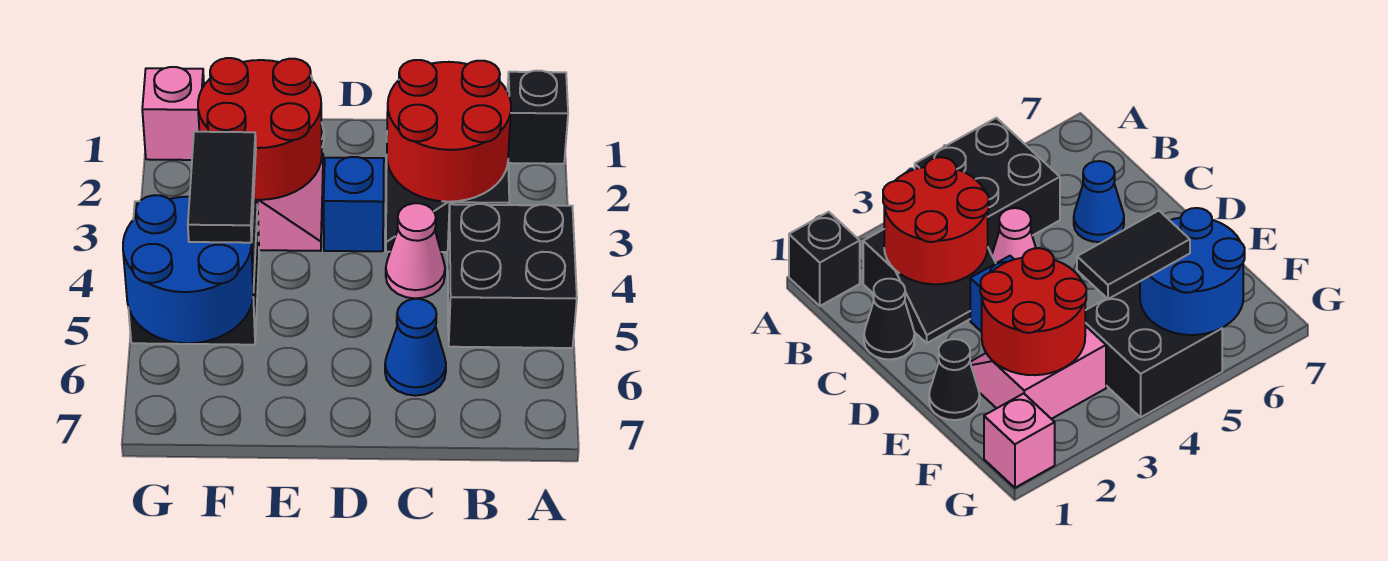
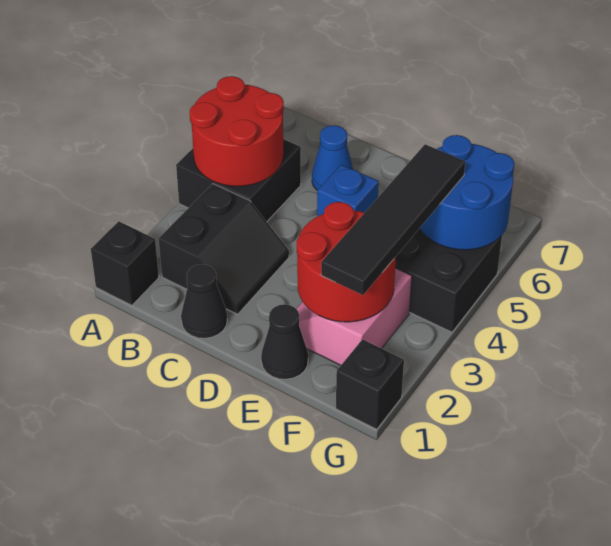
red round brick B2:C3 level 2 -> red round brick A4:B5 level 2
pink cone C4 level 1 -> none
blue brick D3 level 1 -> blue brick D5 level 1
black tile F4:F5 level 3 -> black tile F2:F5 level 3
pink brick G1 level 1 -> black brick G1 level 1

